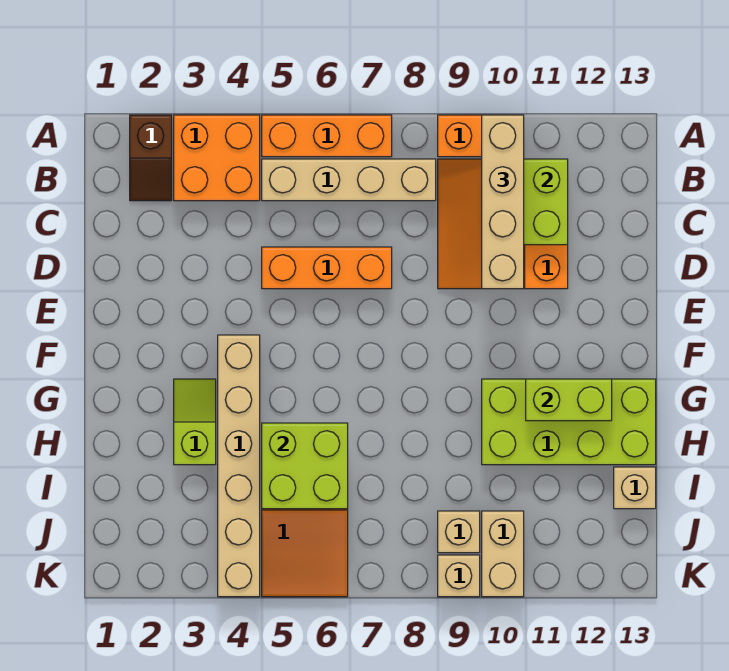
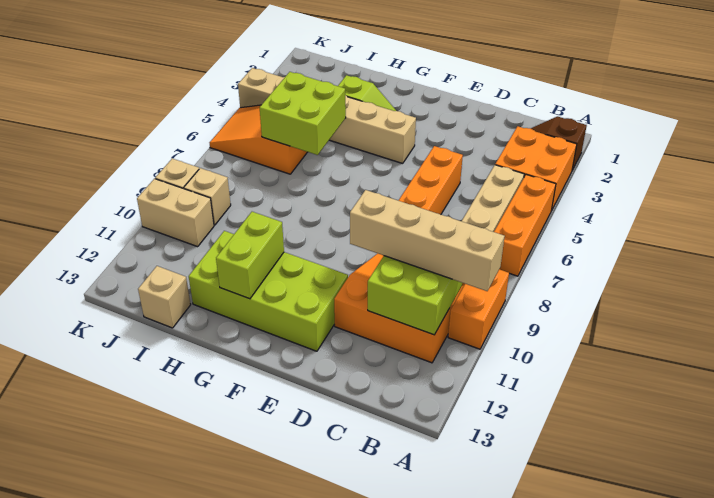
lime brick G10:H13 level 1 -> lime brick E11:H12 level 1

